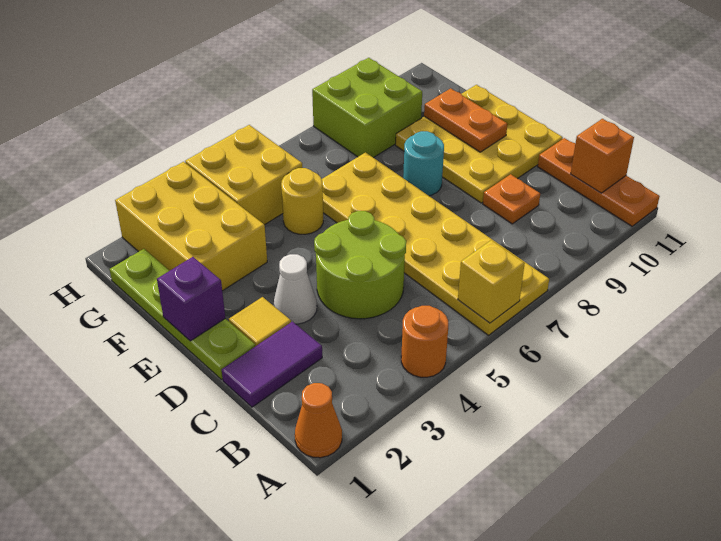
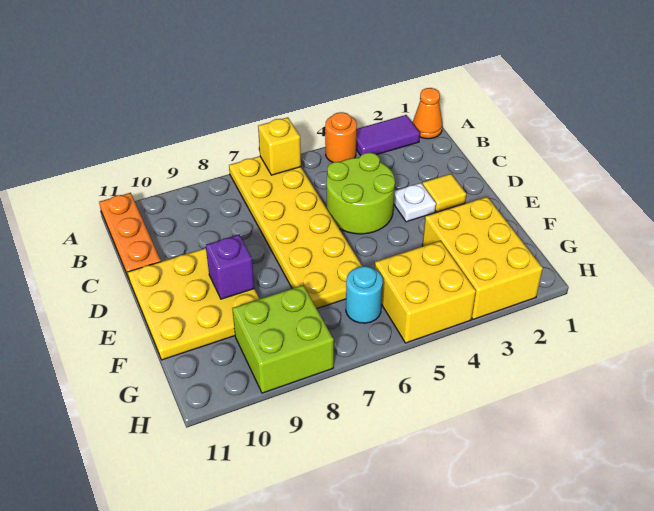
orange brick B11 level 2 -> none
purple tile C1:C2 level 1 -> purple tile A2:A3 level 1
orange plate C9 level 1 -> none
lime plate D1:G1 level 1 -> none
white cone D3 level 1 -> white plate D3 level 1
purple brick E1 level 2 -> purple brick E9 level 2
cyan round brick E8 level 1 -> cyan round brick G6 level 1
orange plate E10:F10 level 2 -> none
yellow round brick F5 level 1 -> none

